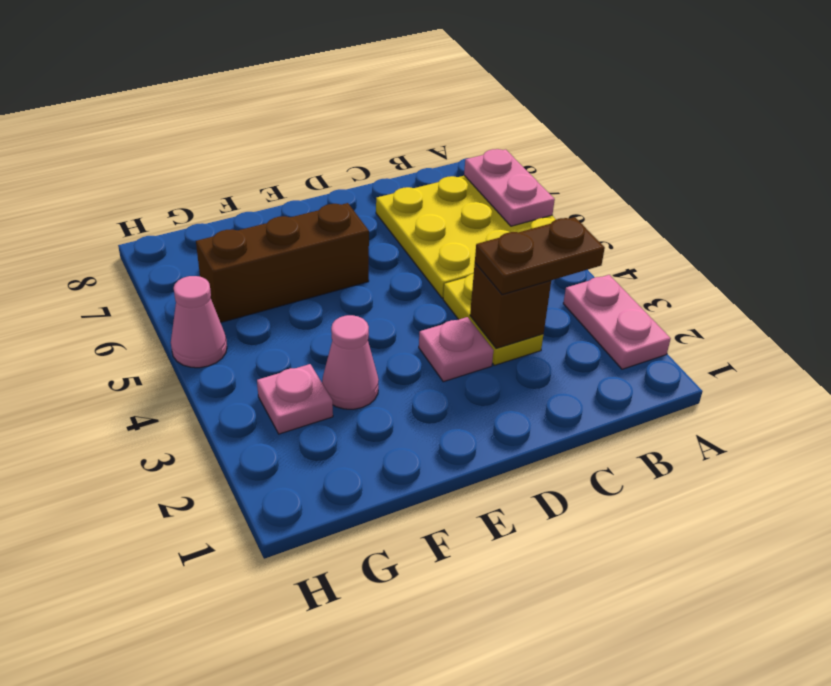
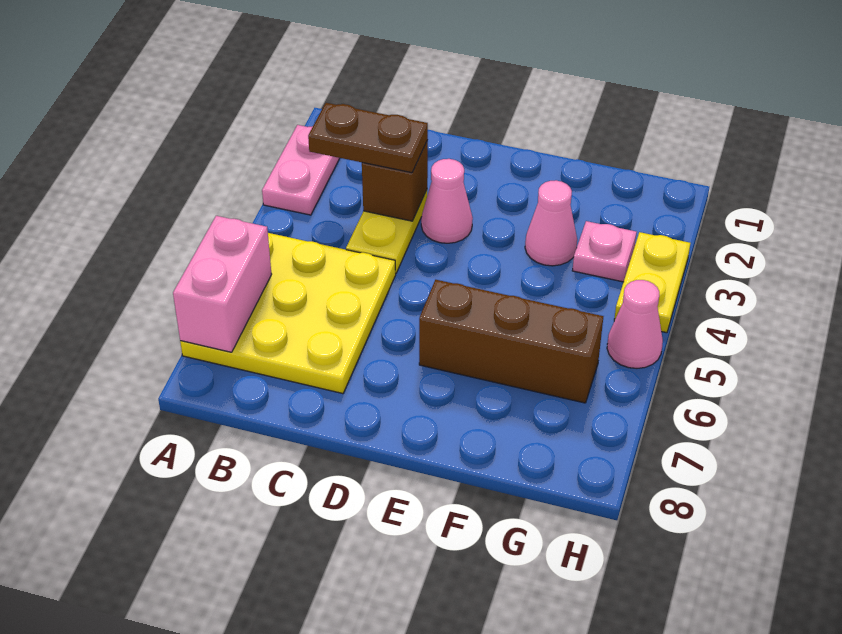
pink plate A6:A7 level 2 -> pink brick A6:A7 level 2
pink plate D3 level 1 -> pink cone D3 level 1
none -> yellow plate H3:H4 level 1

